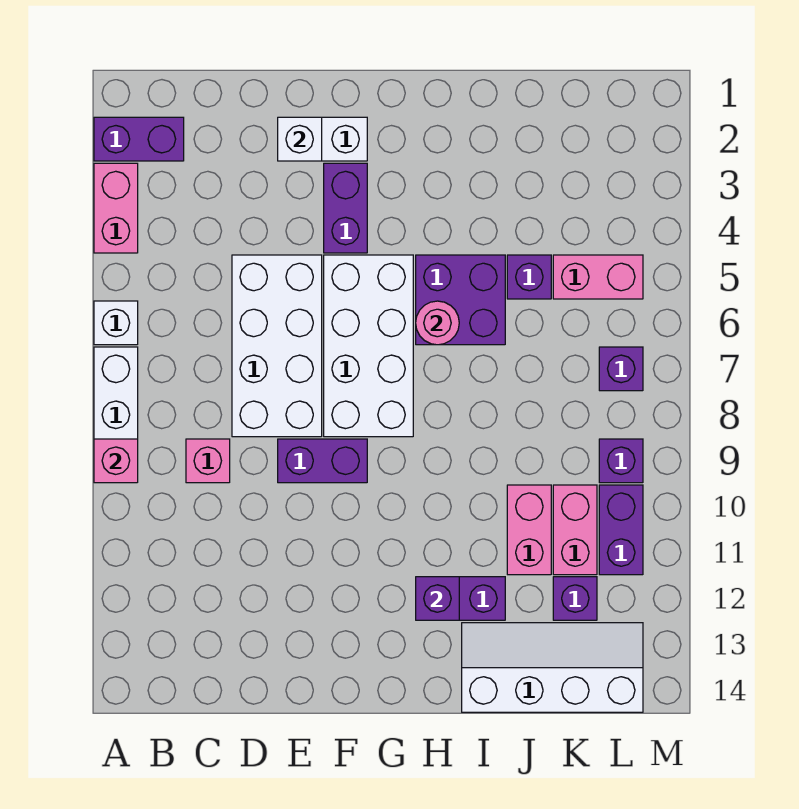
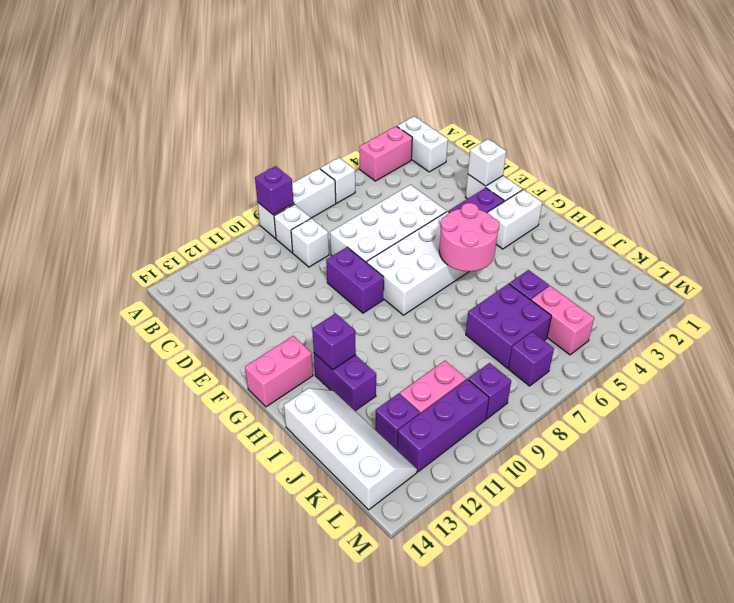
purple brick A2:B2 level 1 -> white brick A2:B2 level 1
pink brick A9 level 2 -> purple brick A9 level 2
none -> white brick B9 level 1
pink brick C9 level 1 -> white brick C9 level 1
none -> white brick G2:G3 level 1
purple brick H5:I6 level 1 -> purple brick J6:K7 level 1
pink round brick H6 level 2 -> pink round brick G5:H6 level 2
pink brick J10:J11 level 1 -> pink brick G13:G14 level 1
purple brick L10:L11 level 1 -> purple brick L10:L12 level 1

